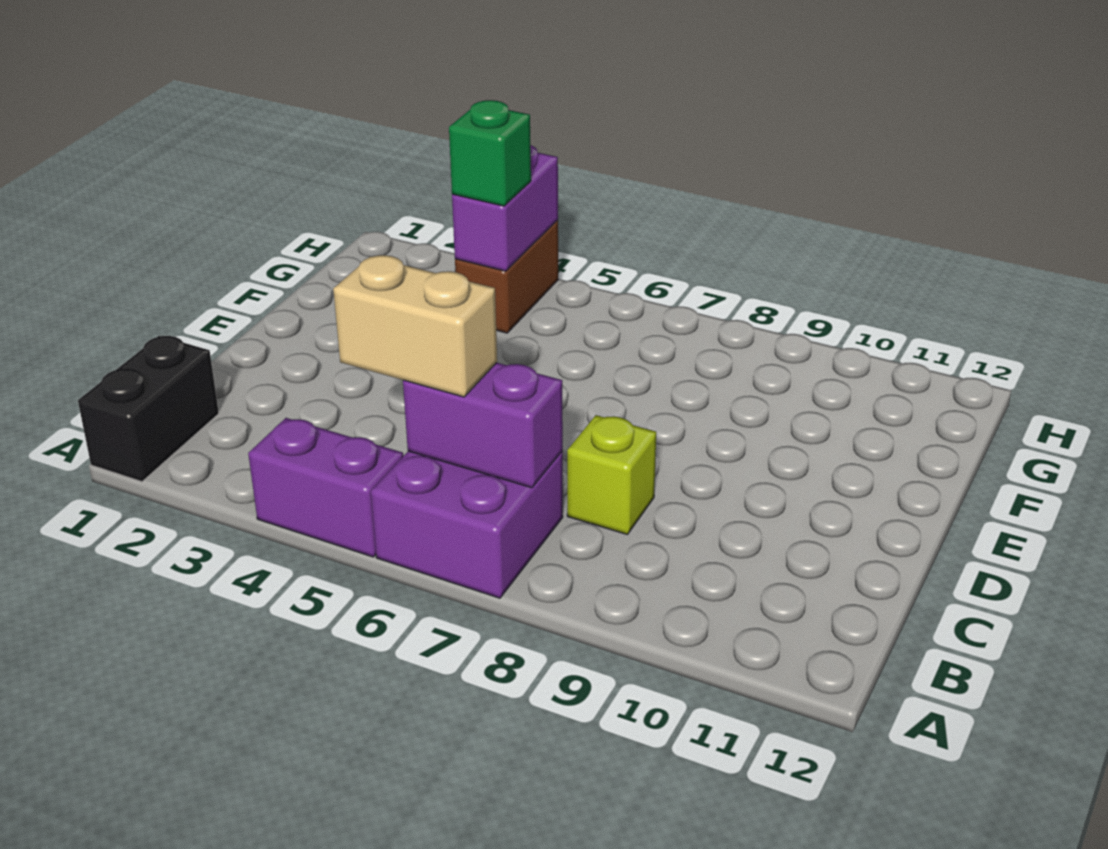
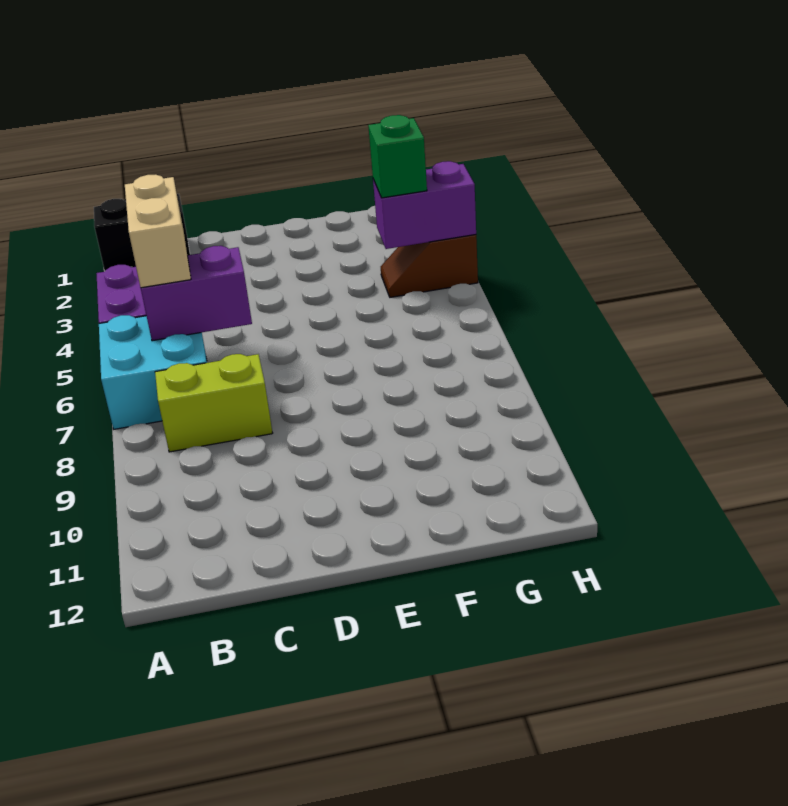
purple brick A6:B7 level 1 -> cyan brick A6:B7 level 1
purple brick B6:B7 level 2 -> purple brick B6:C6 level 2
lime brick C8 level 1 -> lime brick B8:C8 level 1
brown brick G4:H4 level 1 -> brown slope G4:H4 level 1 top H

